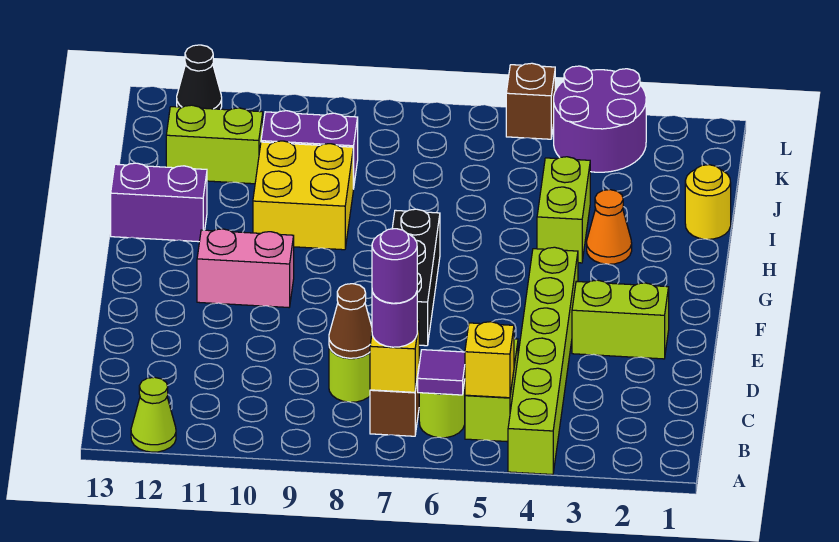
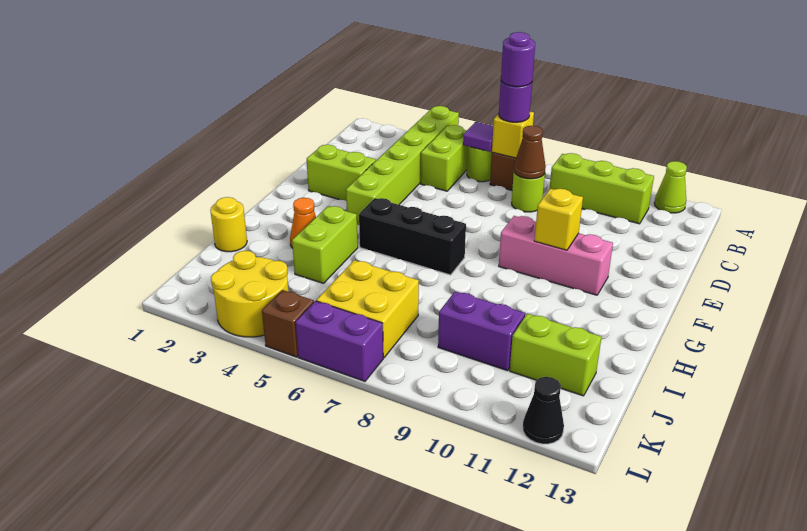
yellow brick B5 level 2 -> yellow brick F10 level 2
none -> lime brick B9:B11 level 1
black brick E7:G7 level 1 -> black brick G5:G7 level 1
pink brick F10:F11 level 1 -> pink brick F9:F11 level 1
yellow brick H9:I10 level 1 -> yellow brick J6:K7 level 1
purple brick H12:H13 level 1 -> purple brick L6:L7 level 1
purple round brick K3:L4 level 1 -> yellow round brick K3:L4 level 1

